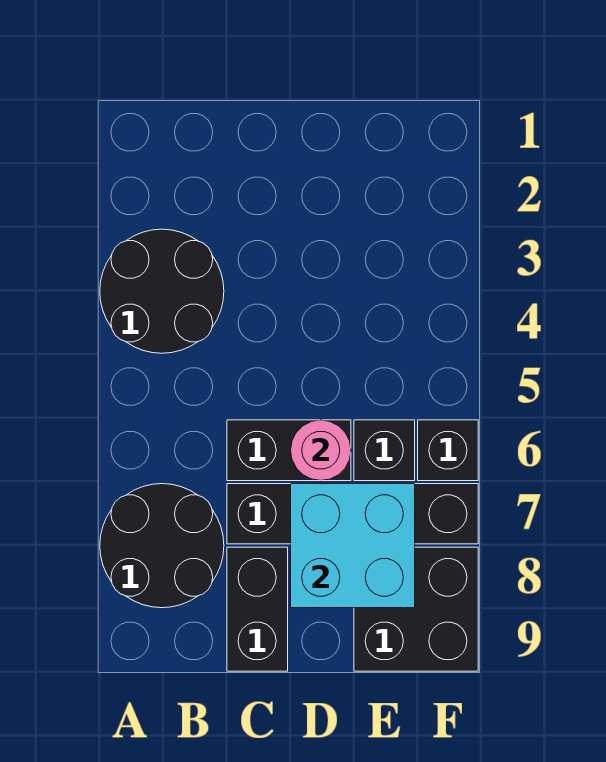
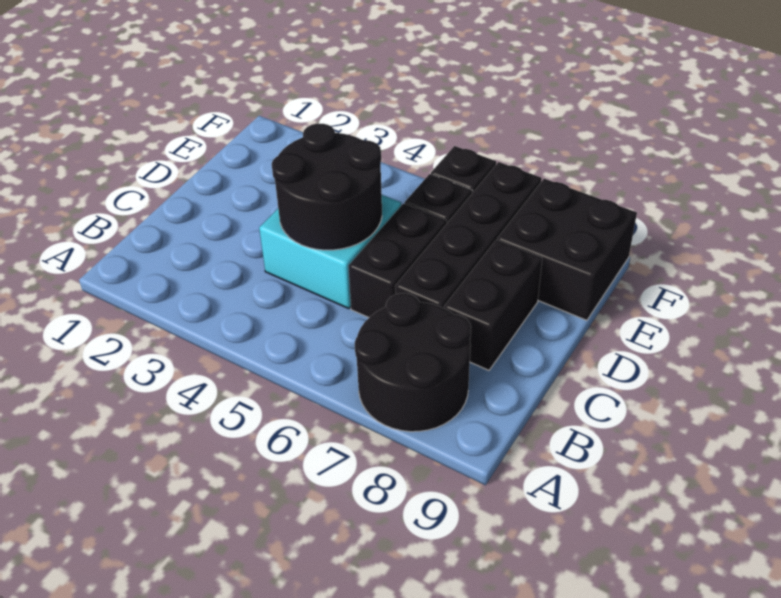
black round brick A3:B4 level 1 -> black round brick C4:D5 level 2
black brick C8:C9 level 1 -> black brick C8:D8 level 1
pink round brick D6 level 2 -> none
cyan brick D7:E8 level 2 -> cyan brick C4:D5 level 1

